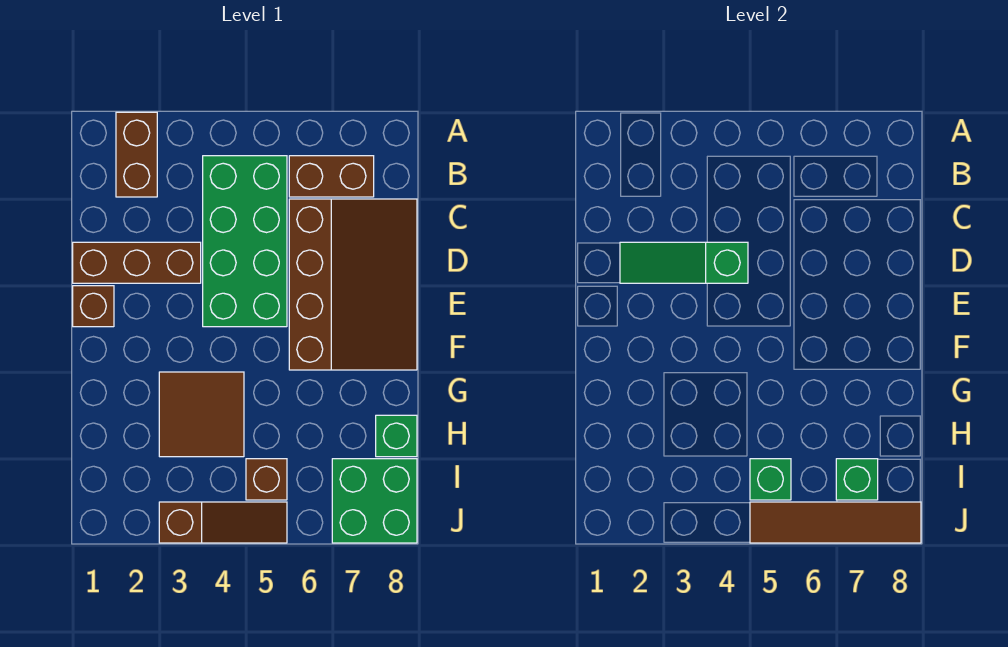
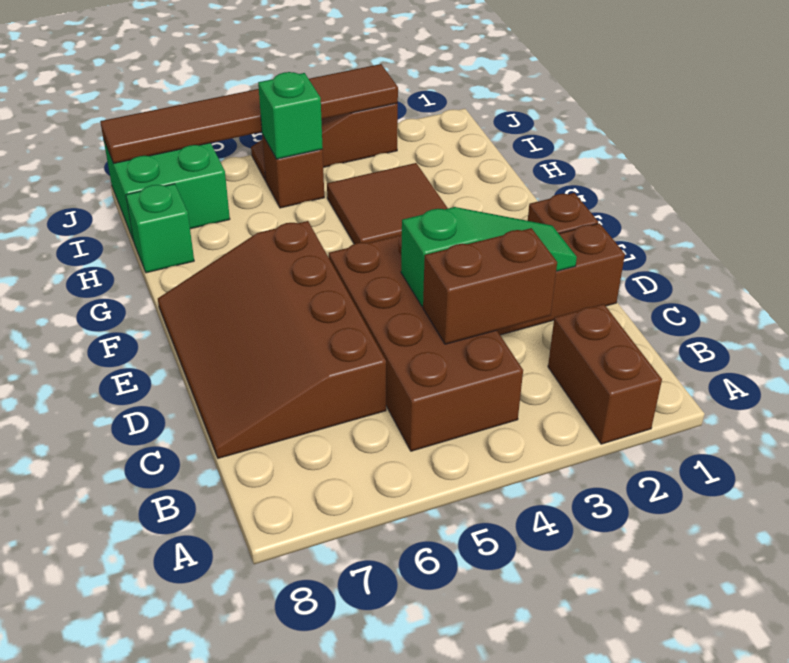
green brick B4:E5 level 1 -> brown brick B4:E5 level 1
brown brick B6:B7 level 1 -> brown brick C3:C4 level 2
green brick I7 level 2 -> none
brown tile J5:J8 level 2 -> brown tile J3:J8 level 2

